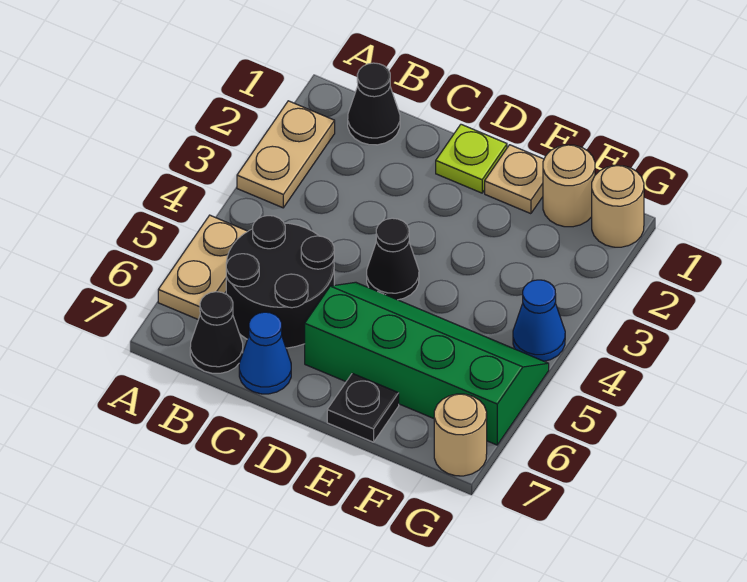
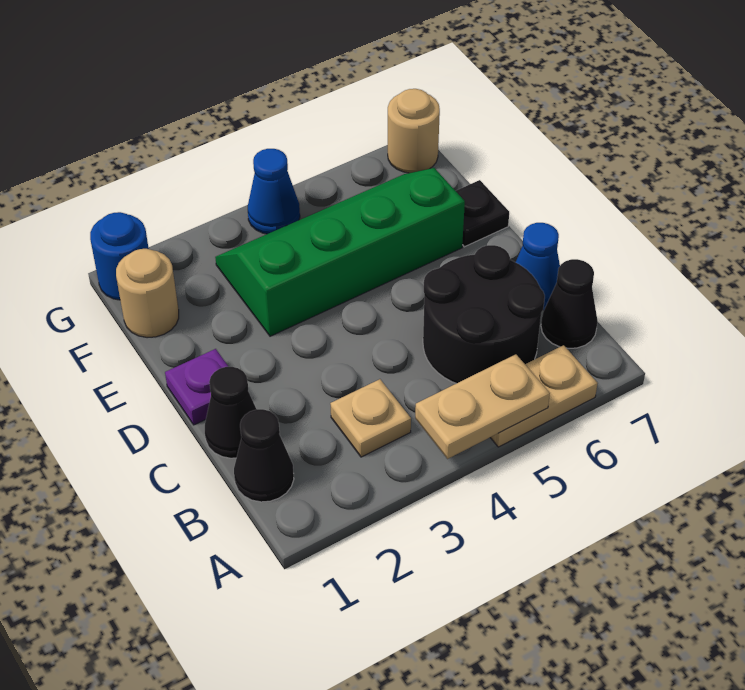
tan plate A2:A3 level 1 -> tan plate A4:A5 level 2
lime plate D1 level 1 -> purple plate D1 level 1
black cone D4 level 1 -> black cone C1 level 1
green slope D5:G6 level 1 top 6 -> green slope E3:F6 level 1 top E
tan plate E1 level 1 -> tan plate B3 level 1
tan round brick G1 level 1 -> blue round brick G1 level 1

